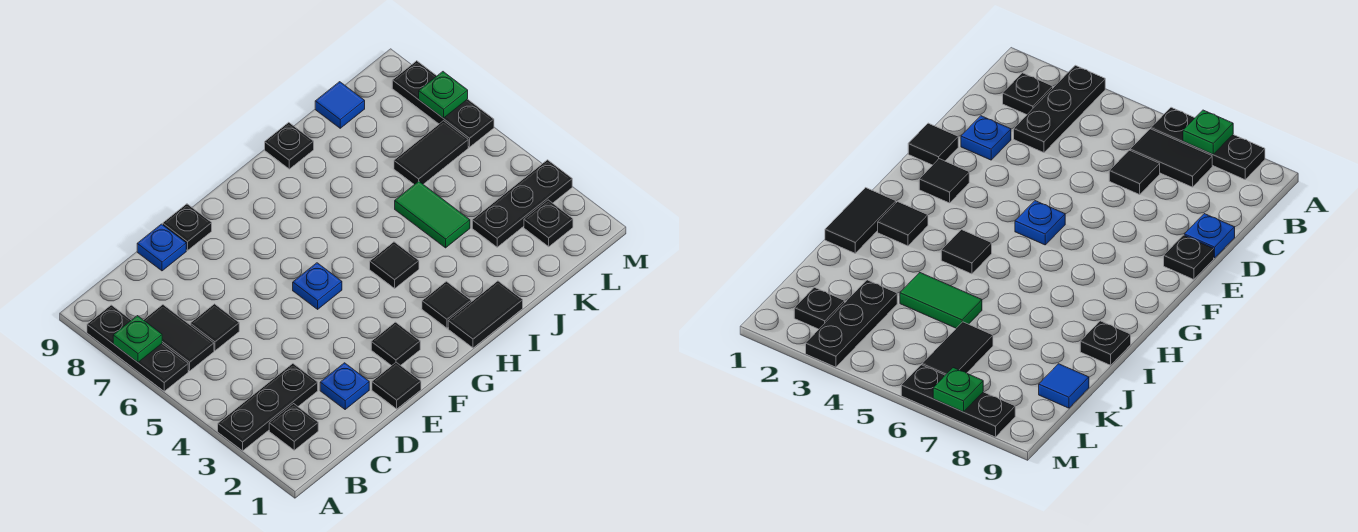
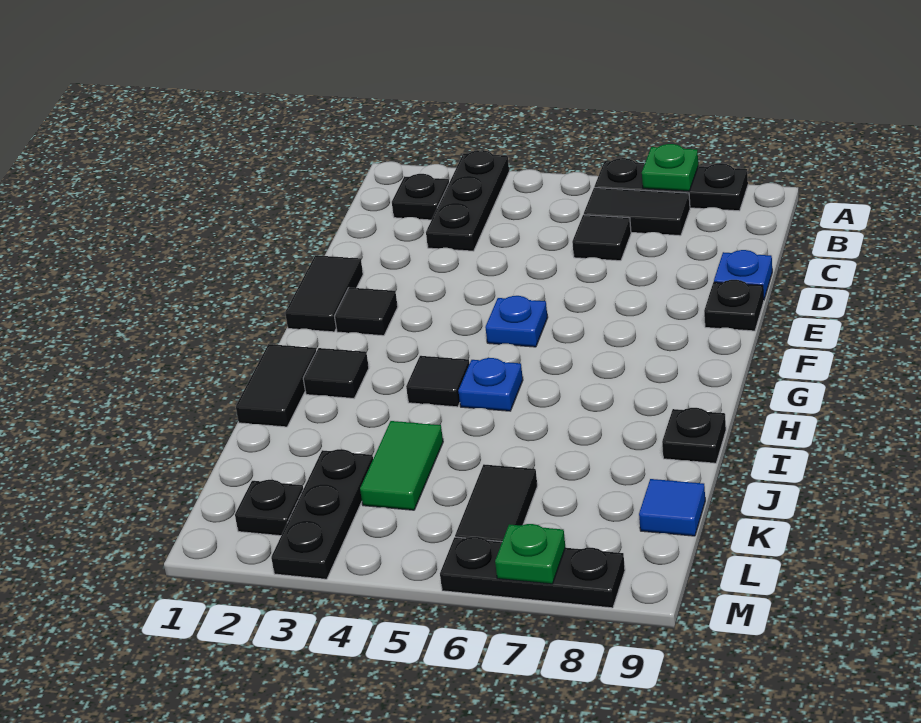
blue plate D2 level 1 -> blue plate H5 level 1
black tile E1 level 1 -> black tile E1:F1 level 1
green tile J4:J5 level 1 -> green tile J4:K4 level 1

